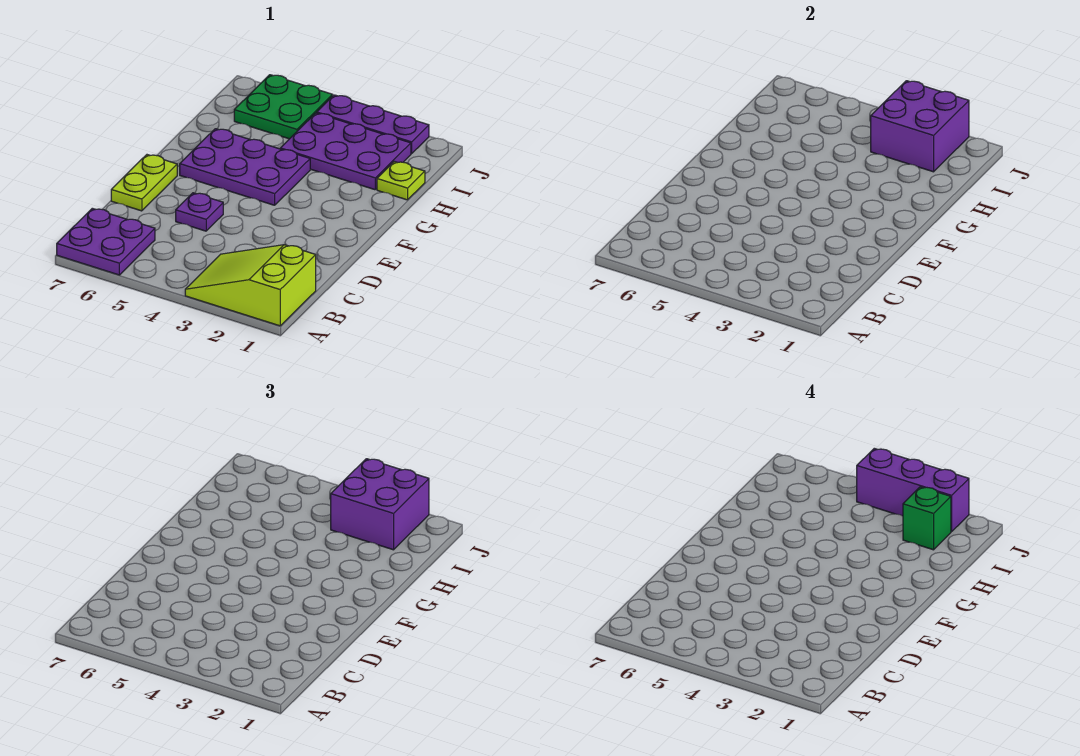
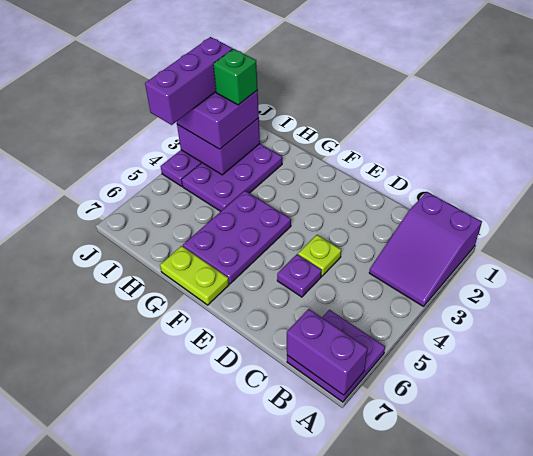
lime slope A1:B3 level 1 top 1 -> purple slope A1:B3 level 1 top 1
none -> purple brick A7:B7 level 2
lime plate D7:E7 level 1 -> lime plate F7:G7 level 1
lime plate H1 level 1 -> lime plate D4 level 1
green plate I5:J6 level 1 -> none

